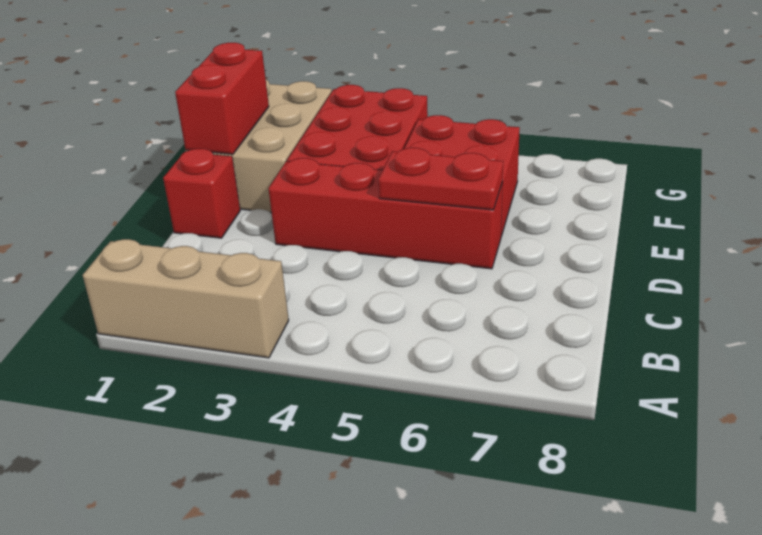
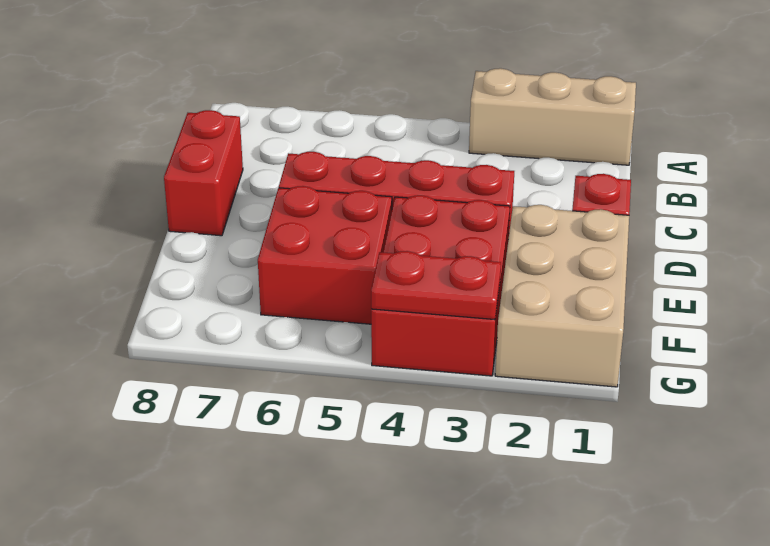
red plate D5:D6 level 2 -> red plate G3:G4 level 2
red brick E1:F1 level 2 -> red brick C8:D8 level 1

